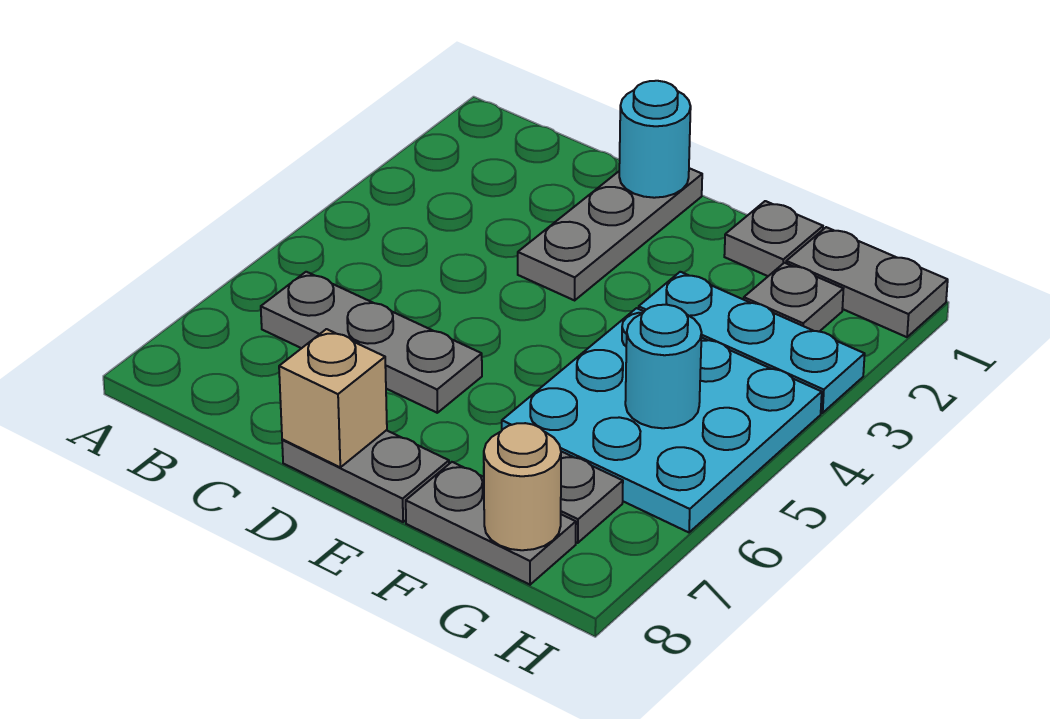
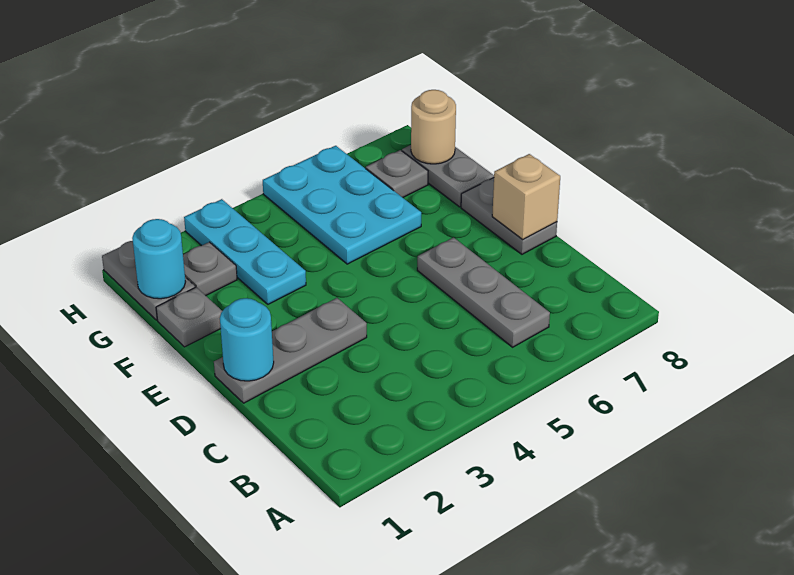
cyan plate F4:H6 level 1 -> cyan plate F5:H6 level 1
cyan round brick G5 level 2 -> cyan round brick G1 level 2

